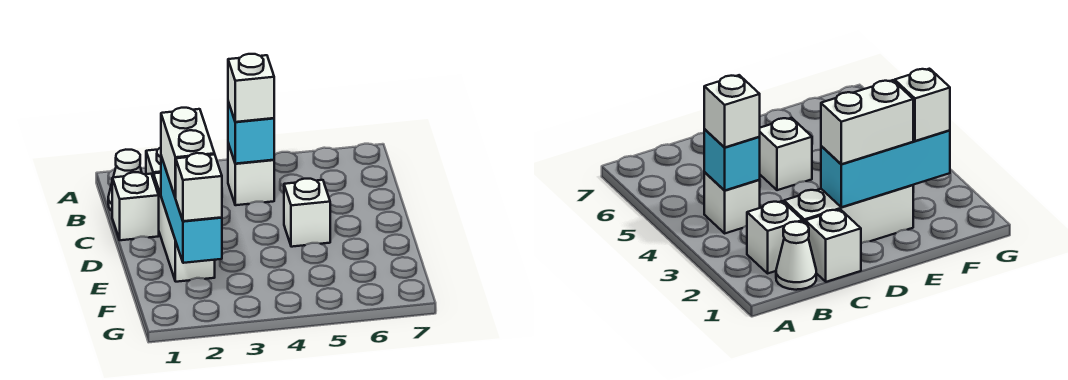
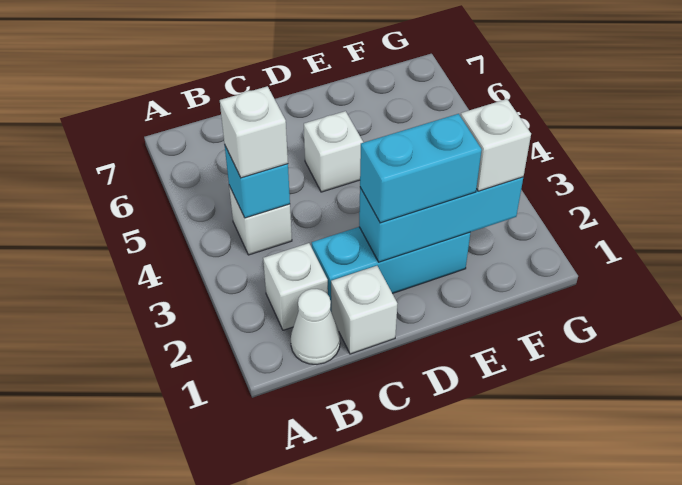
white brick C2:E2 level 1 -> cyan brick C2:E2 level 1
white brick D2:E2 level 3 -> cyan brick D2:E2 level 3

